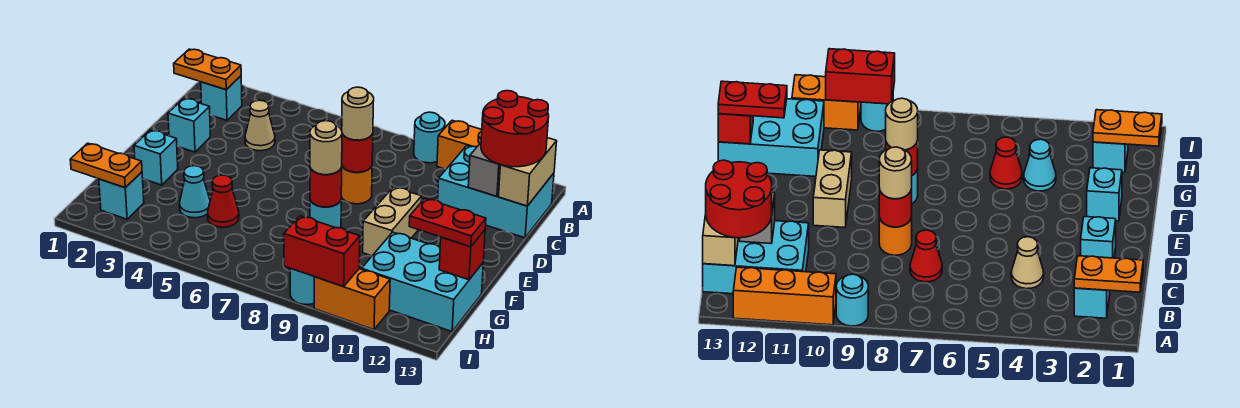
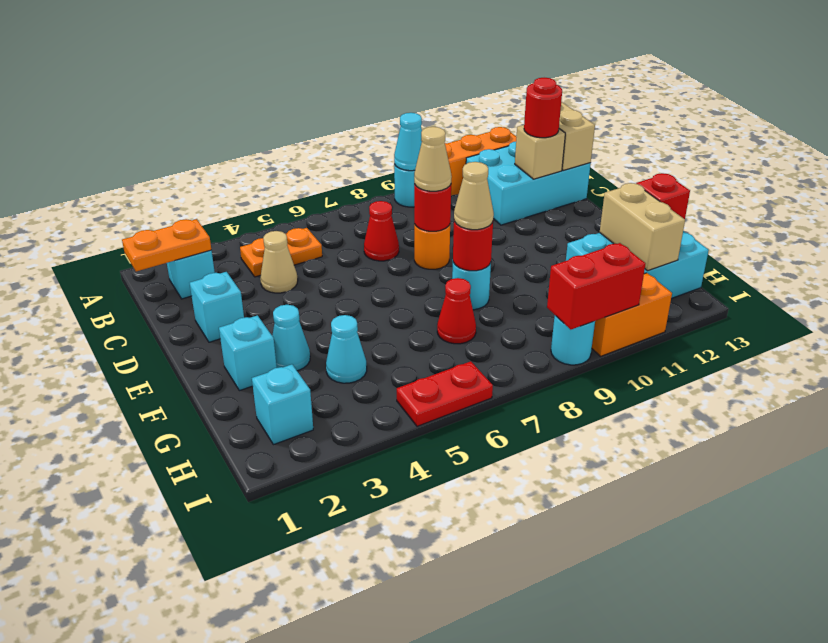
none -> cyan cone A9 level 2
red round brick B12:C13 level 3 -> red round brick C12 level 3
grey brick C12 level 2 -> tan brick C12 level 2
tan round brick D8 level 3 -> tan cone D8 level 3
tan brick E10:F10 level 1 -> tan brick G12:H12 level 2
none -> cyan cone F3 level 1
tan round brick F8 level 3 -> tan cone F8 level 3
red cone G5 level 1 -> red cone G7 level 1
red plate G12:G13 level 3 -> red plate I5:I6 level 1
orange plate H1:H2 level 2 -> orange plate B4:B5 level 1

